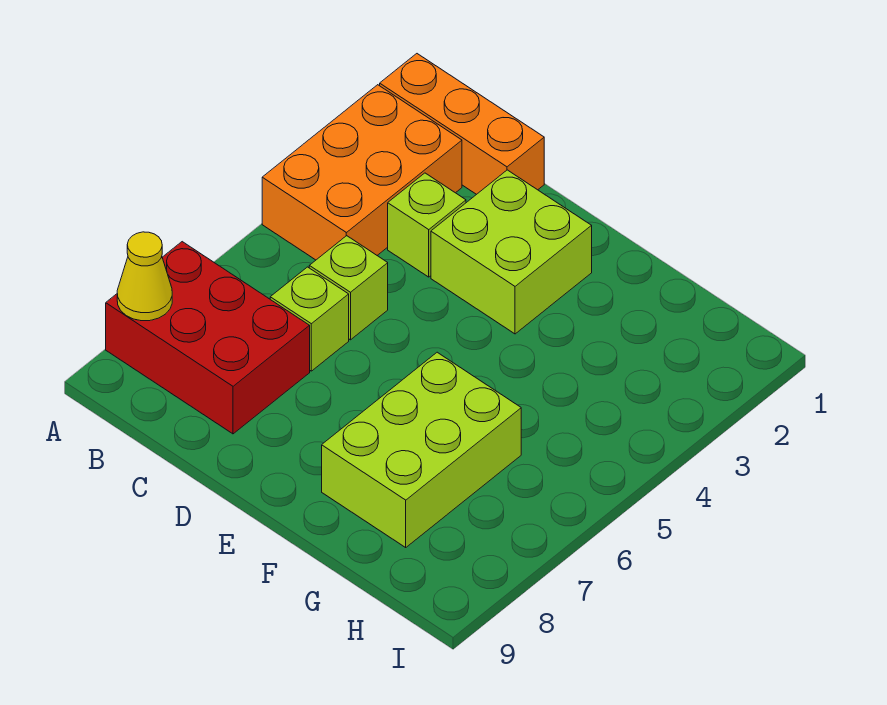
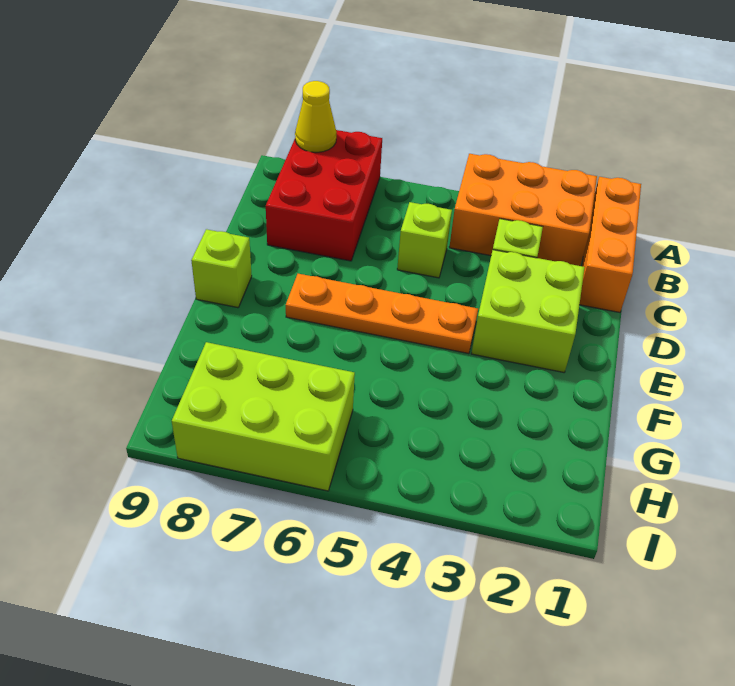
lime brick C6 level 1 -> lime brick E9 level 1
none -> orange plate E4:E7 level 1
lime brick F6:G8 level 1 -> lime brick H6:I8 level 1

